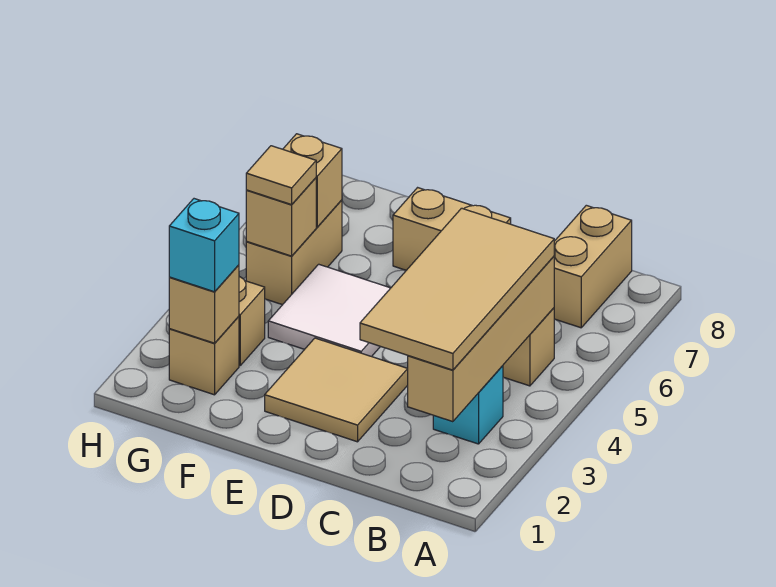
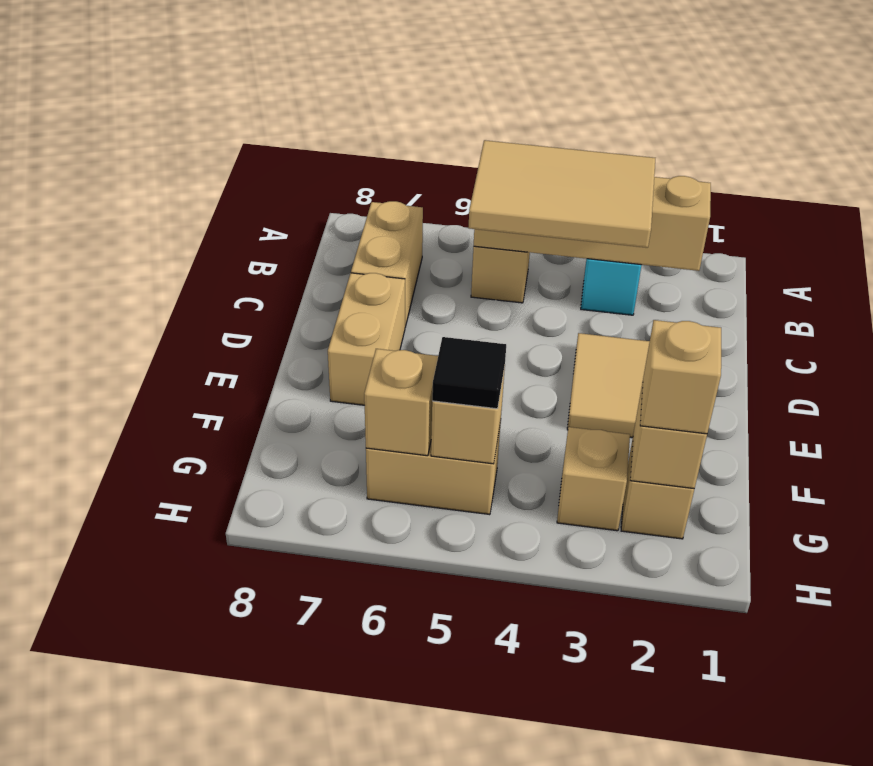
tan tile B2:C5 level 3 -> tan tile B3:C5 level 3
tan brick B7:B8 level 1 -> tan brick B7:C7 level 1
white tile E4:F5 level 1 -> none
cyan brick G2 level 3 -> tan brick G2 level 3
tan tile G5 level 3 -> black tile G5 level 3

